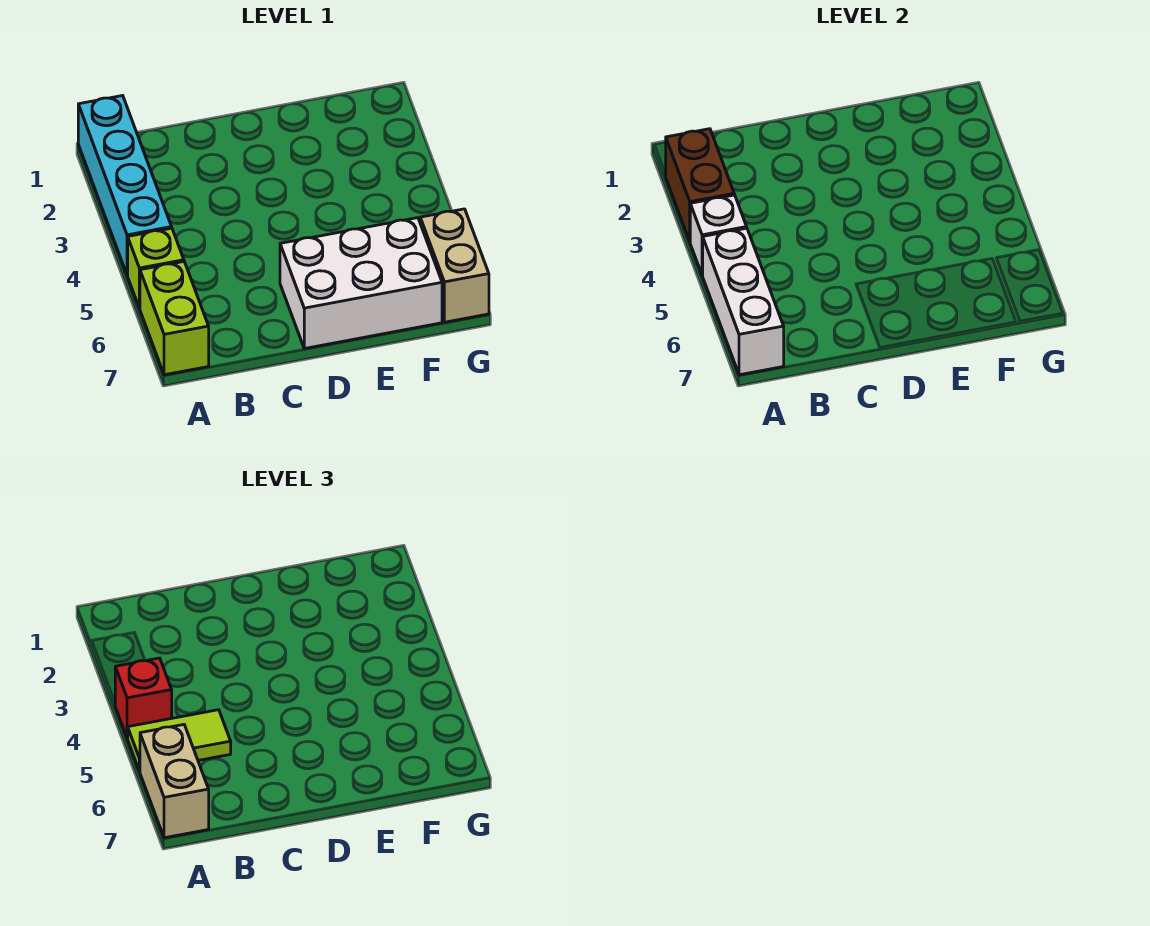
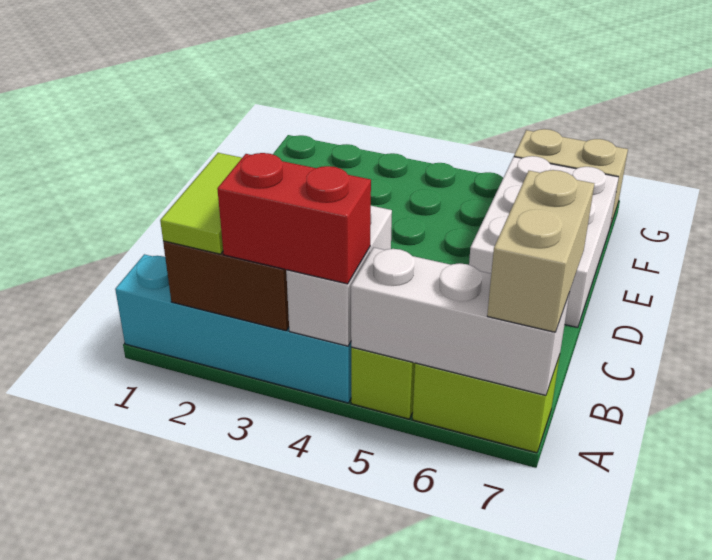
white brick A4 level 2 -> white brick A4:B4 level 2
red brick A4 level 3 -> red brick A3:A4 level 3
lime tile A5:B5 level 3 -> lime tile A2:B2 level 3
tan brick A6:A7 level 3 -> tan brick A7:B7 level 3

